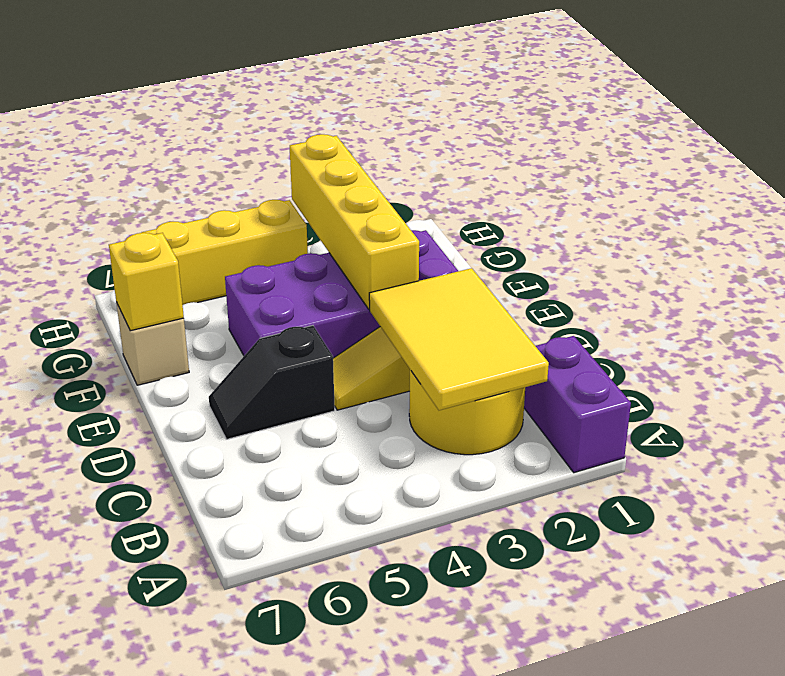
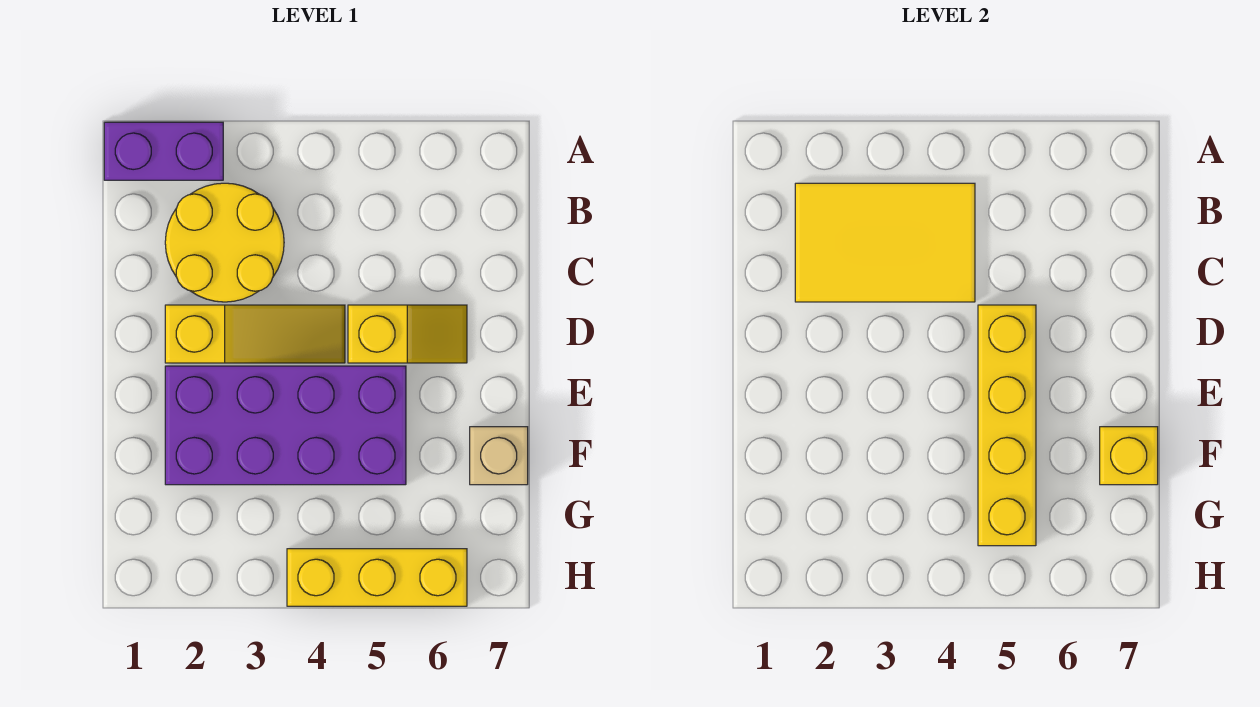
purple brick A1:B1 level 1 -> purple brick A1:A2 level 1
yellow tile B2:D3 level 2 -> yellow tile B2:C4 level 2
black slope D5:D6 level 1 top 5 -> yellow slope D5:D6 level 1 top 5
yellow brick E3:H3 level 2 -> yellow brick D5:G5 level 2

